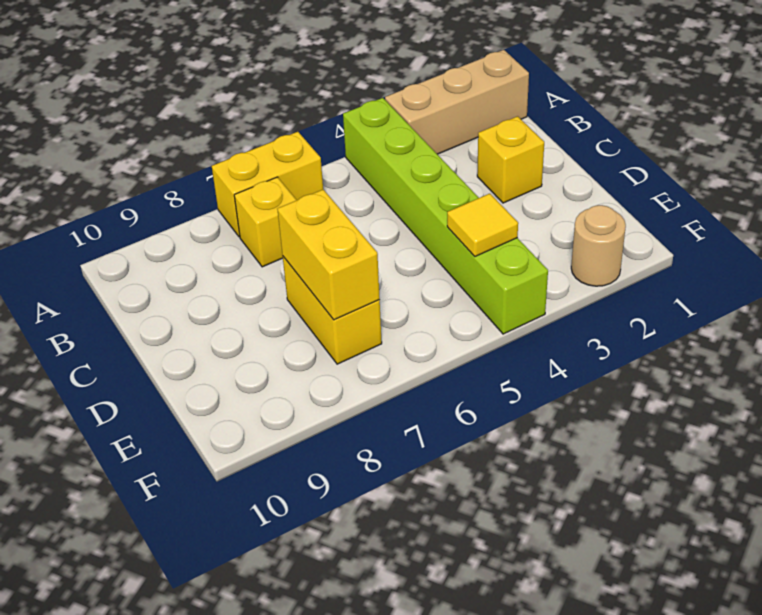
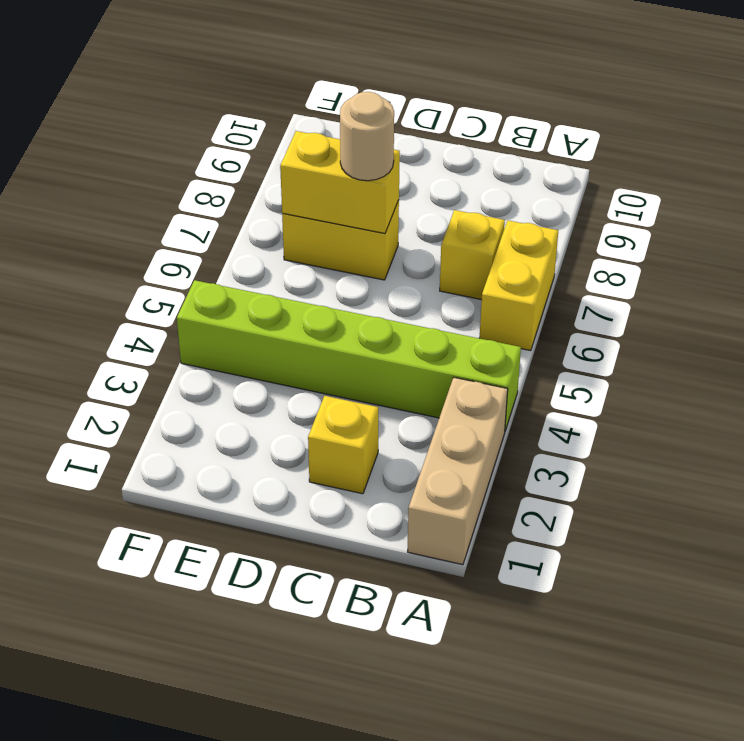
yellow tile E4 level 2 -> none
tan round brick F2 level 1 -> tan round brick D7 level 3

